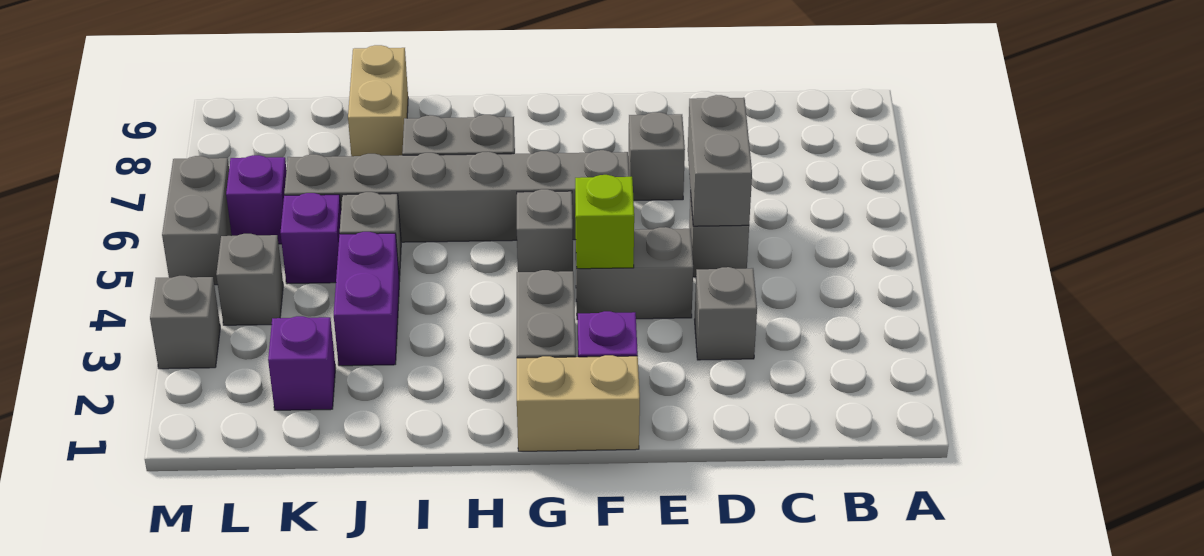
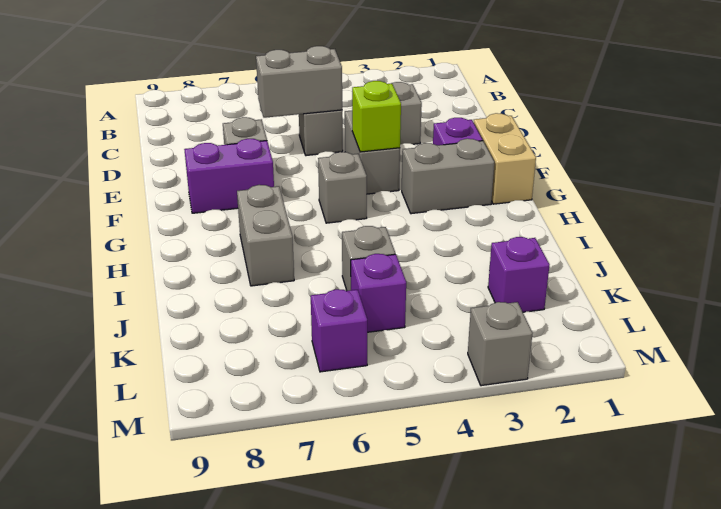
grey brick F6:K6 level 1 -> none
purple brick J3:J4 level 1 -> purple brick F7:F8 level 1
tan brick J8:J9 level 1 -> none
grey brick L4 level 1 -> none
grey brick M5:M6 level 1 -> none

